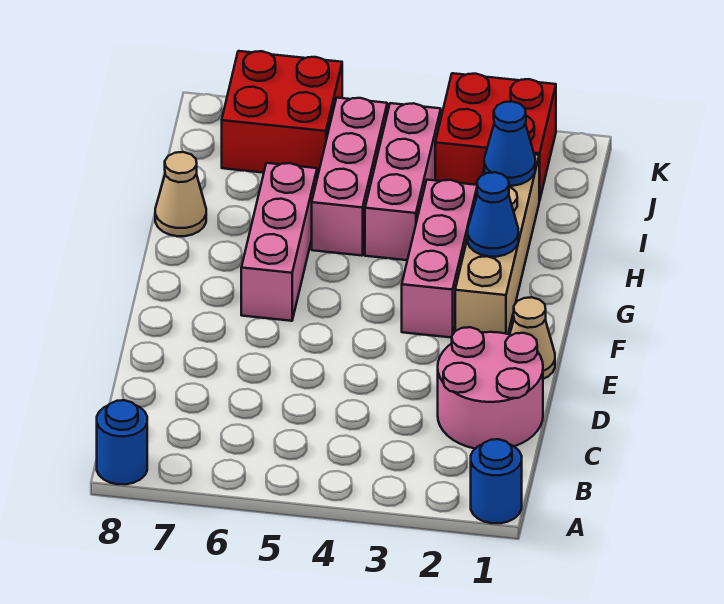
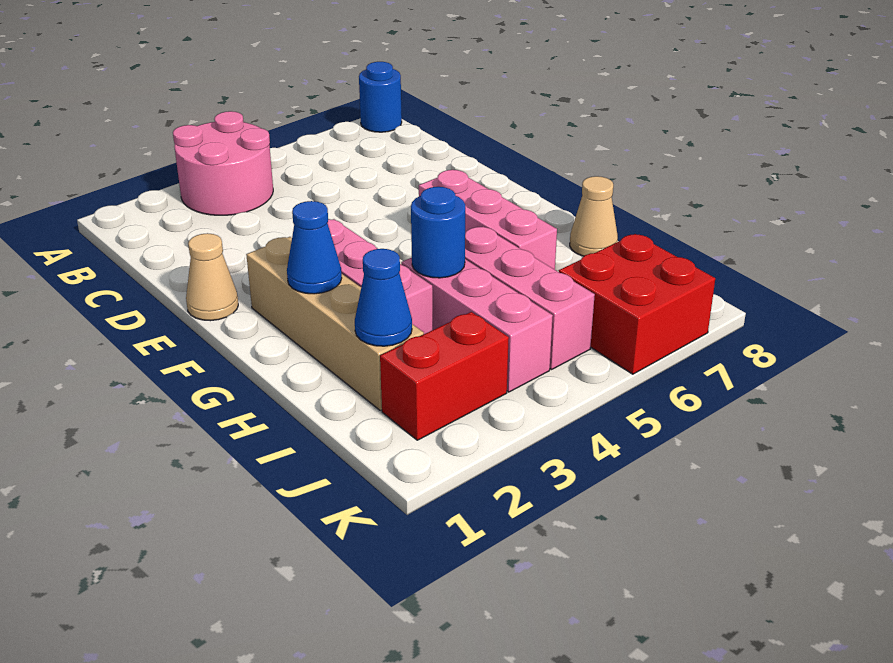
blue round brick A1 level 1 -> blue round brick H4 level 2
pink round brick C1:D2 level 1 -> pink round brick A3:B4 level 1
red brick J2:K3 level 1 -> red brick J2:J3 level 1

